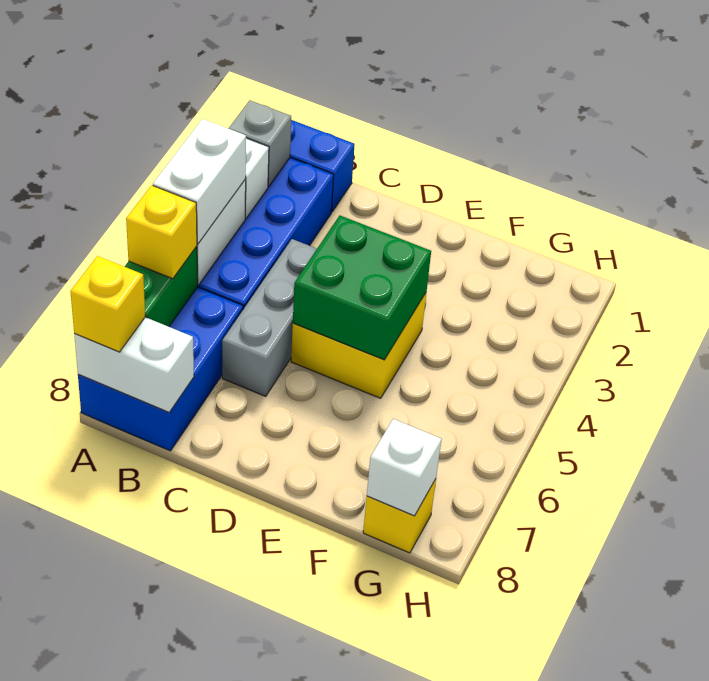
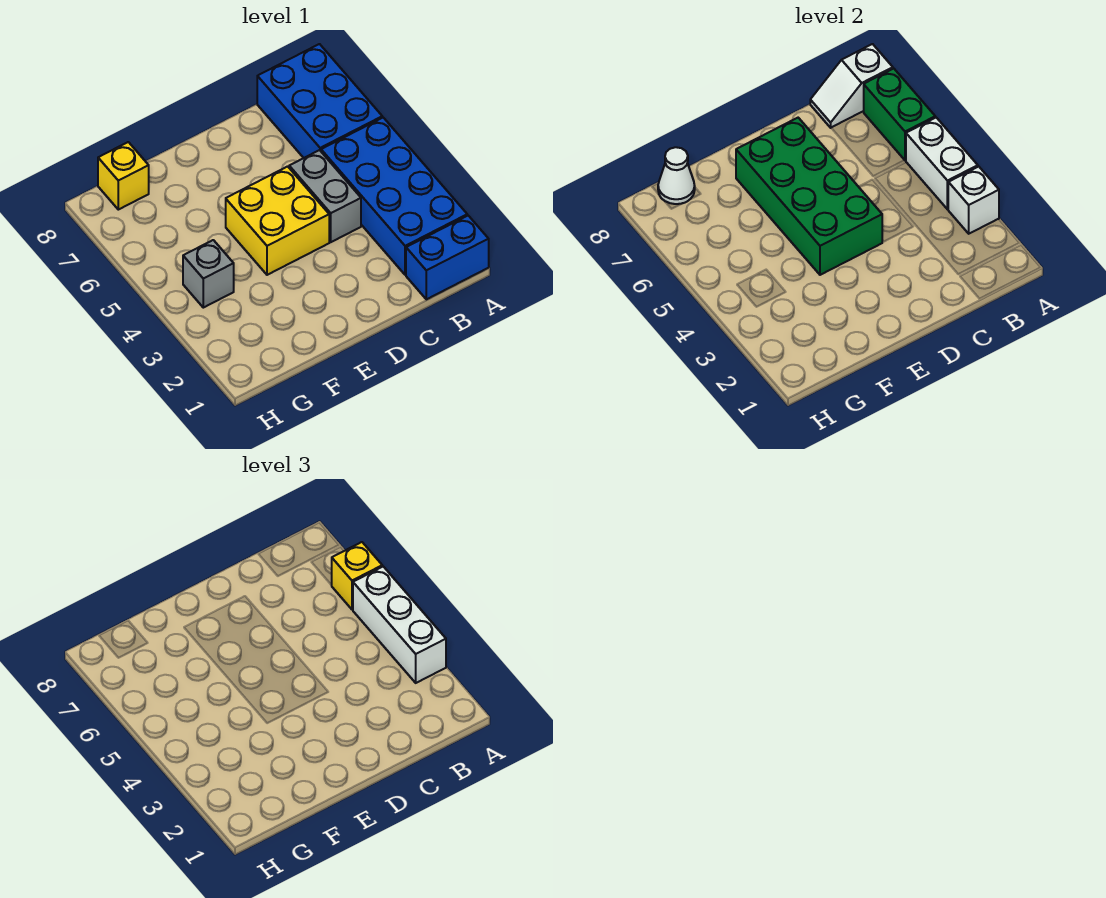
grey brick A2 level 2 -> grey brick G4 level 1
white brick A4:A5 level 3 -> white brick A3:A5 level 3
white brick A8:B8 level 2 -> white slope A8:B8 level 2 top A
yellow brick A8 level 3 -> none
grey brick C4:C6 level 1 -> grey brick C4:C5 level 1
green brick D4:E5 level 2 -> green brick D4:E7 level 2
white brick G8 level 2 -> white cone G8 level 2

